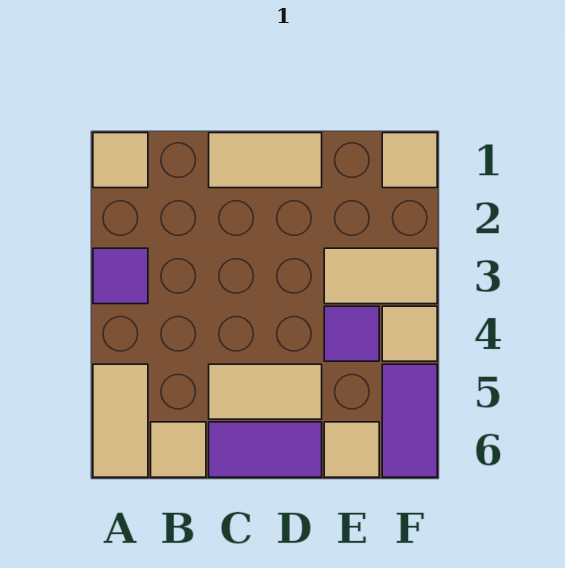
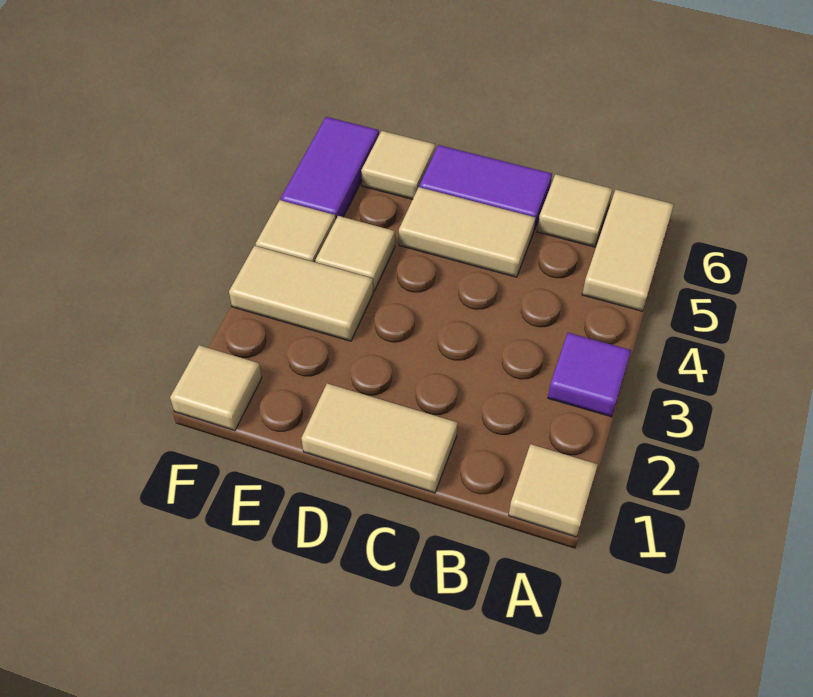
purple tile E4 level 1 -> tan tile E4 level 1

